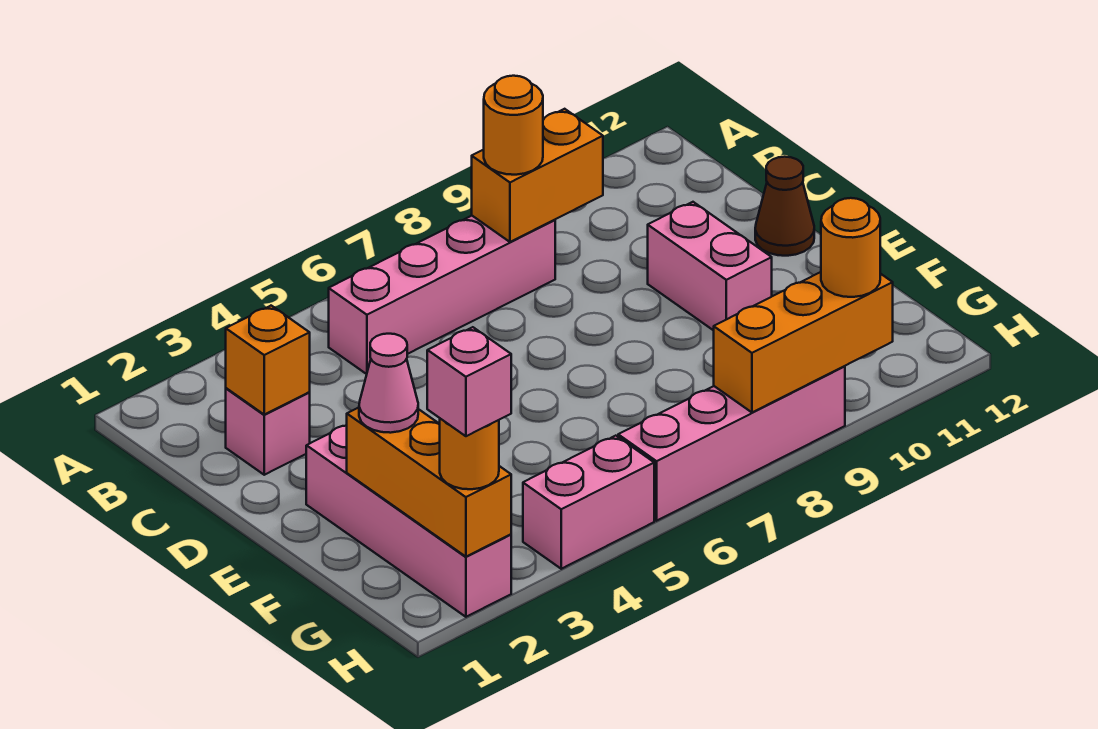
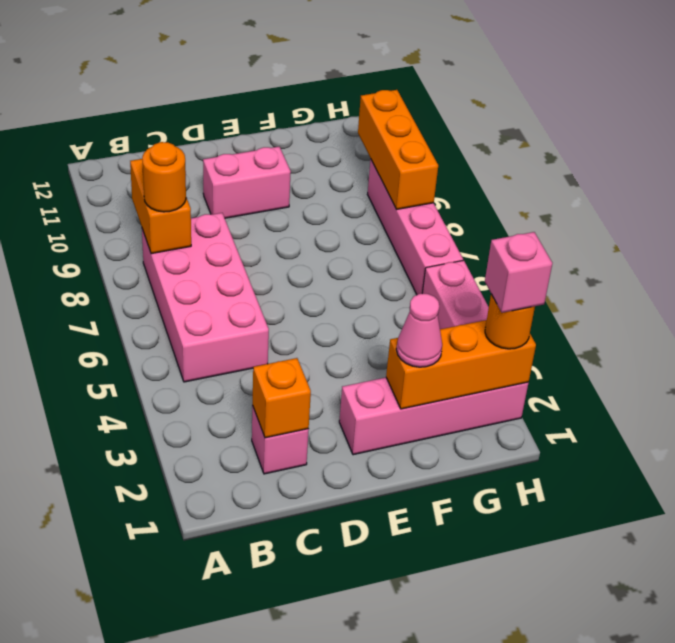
pink brick B5:B8 level 1 -> pink brick B5:C8 level 1
brown cone D12 level 1 -> none
orange round brick H10 level 3 -> none

